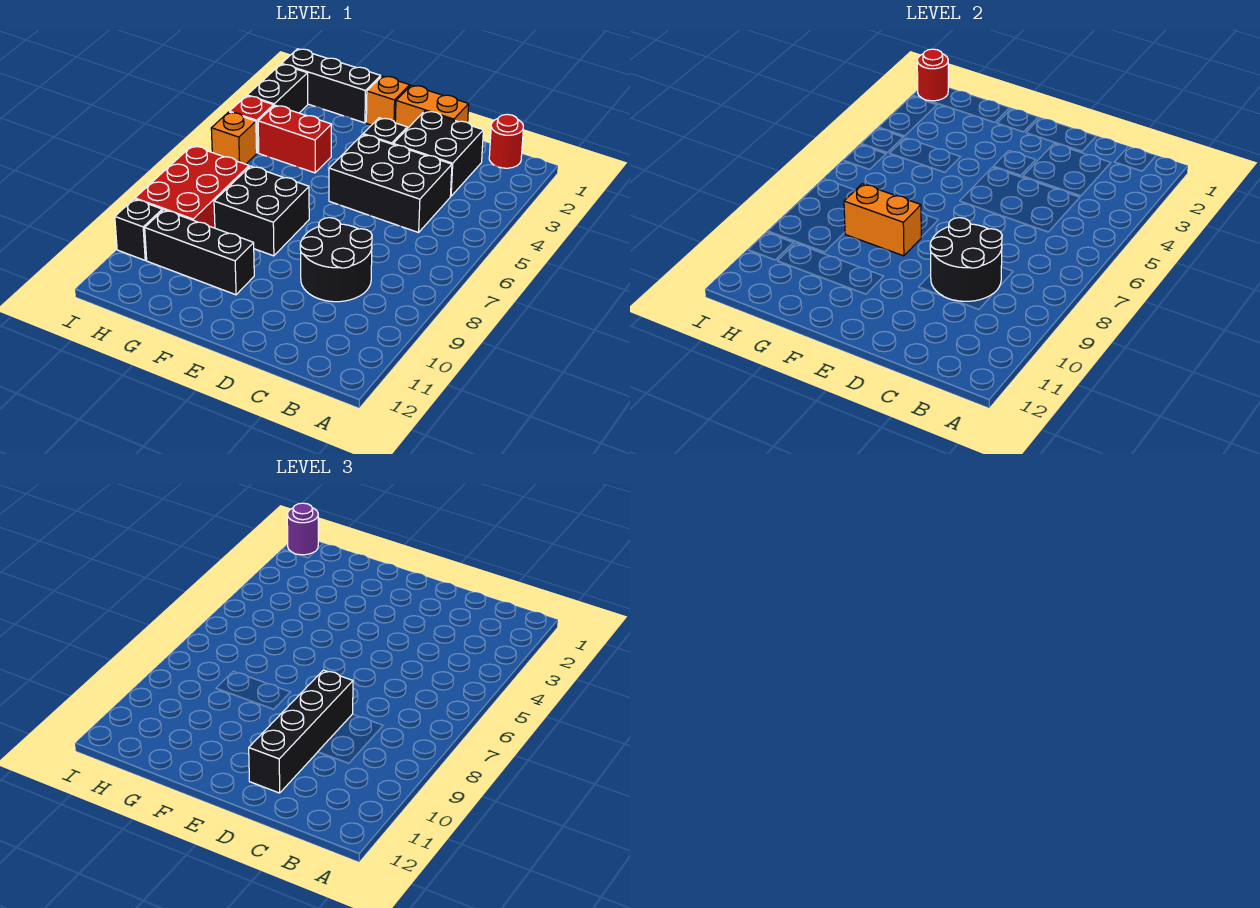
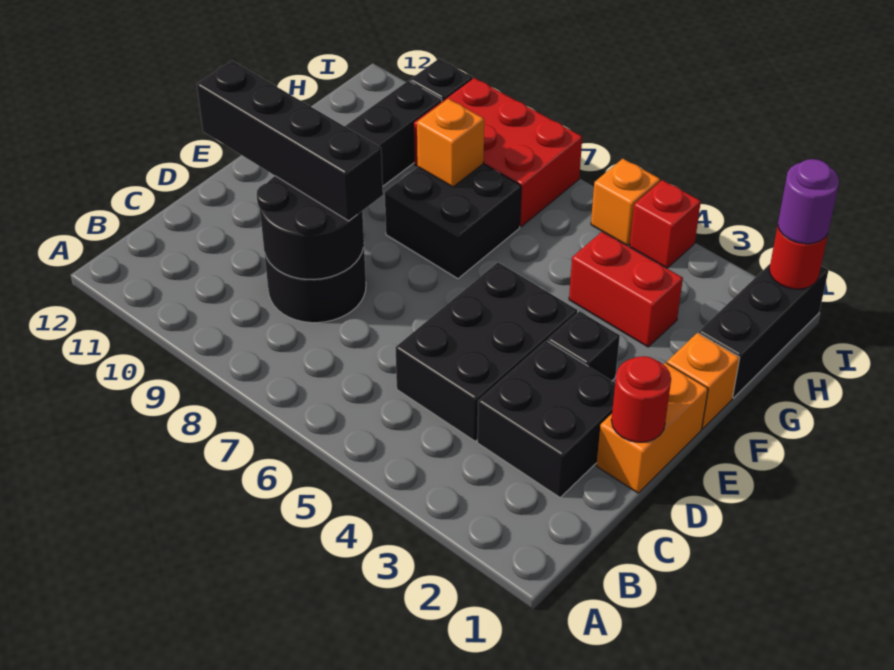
red round brick B1 level 1 -> red round brick D1 level 2
orange brick F8:G8 level 2 -> orange brick G8 level 2
red brick G4:H4 level 1 -> red brick G3:G4 level 1
black brick I2:I3 level 1 -> none

